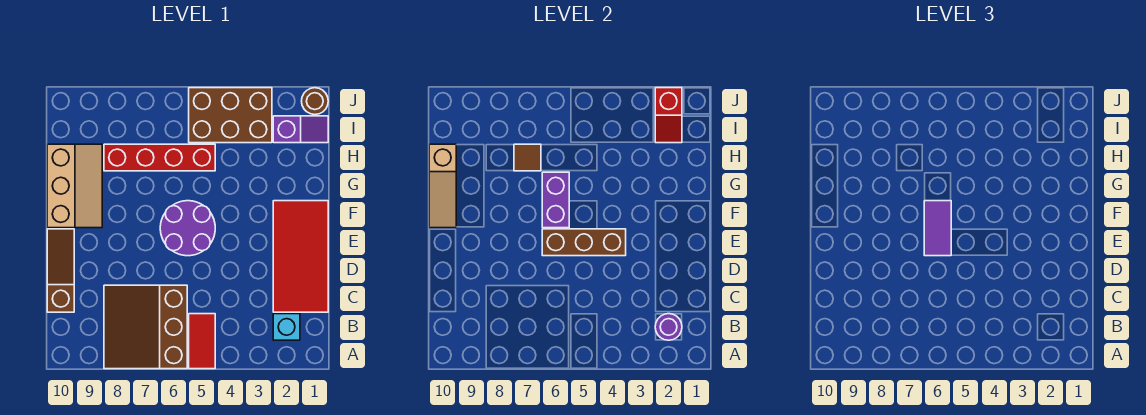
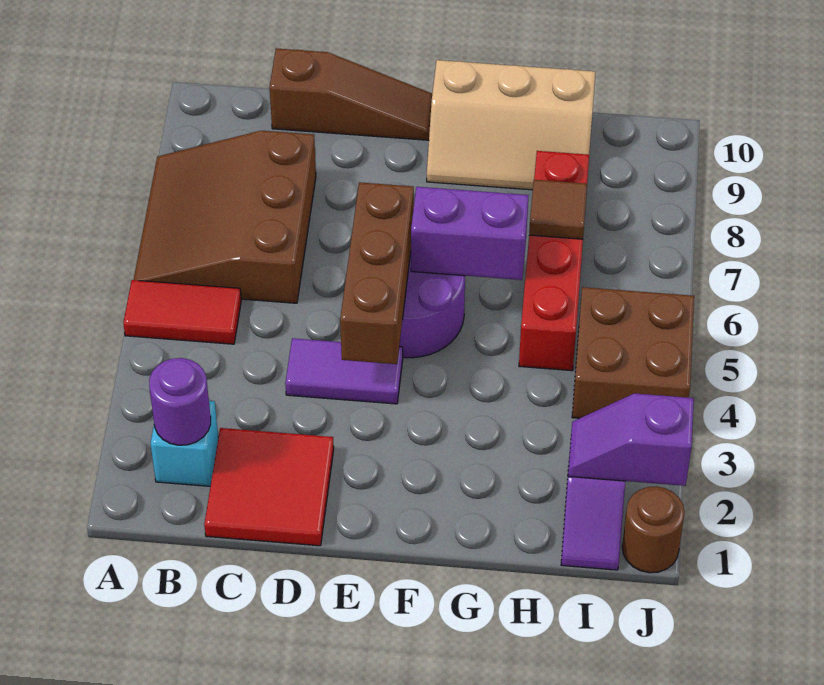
brown slope A6:C8 level 1 top 6 -> brown slope A6:C8 level 1 top C
red tile C1:F2 level 1 -> red tile C1:D2 level 1
purple tile E6:F6 level 3 -> purple tile D4:E4 level 1
tan slope F10:H10 level 2 top H -> none
red slope I2:J2 level 2 top J -> purple slope I2:J2 level 2 top J
brown brick I3:J5 level 1 -> brown brick I4:J5 level 1

